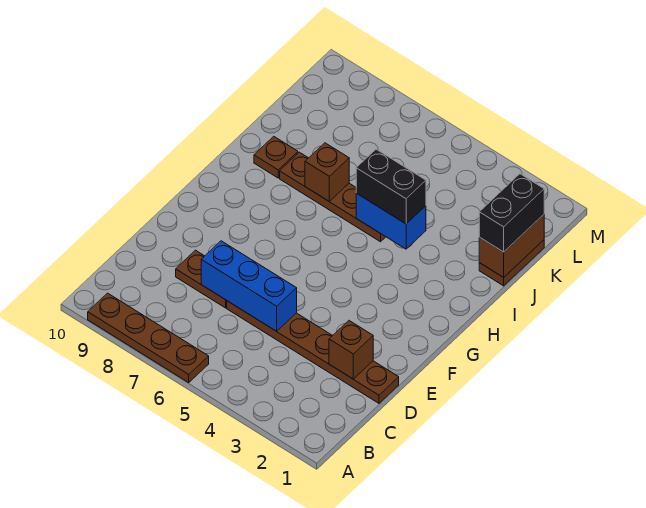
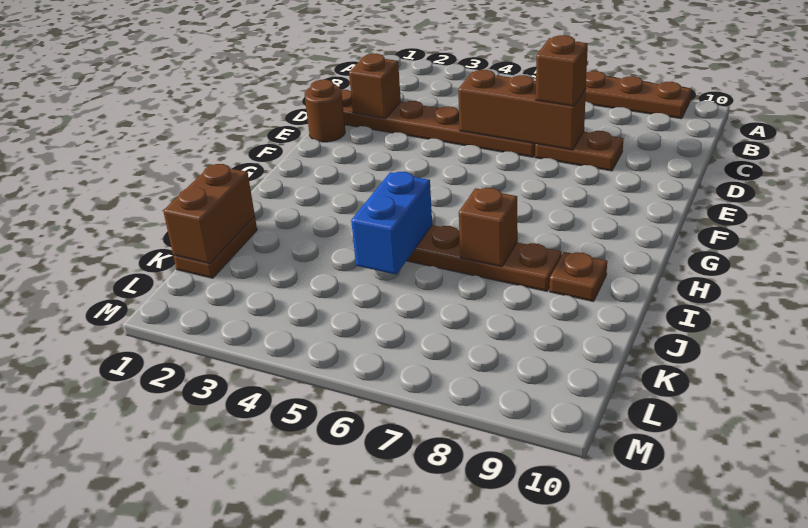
blue brick D5:D7 level 2 -> brown brick D5:D7 level 2
none -> brown brick D7 level 3
none -> brown round brick E1 level 1
blue brick I4:I5 level 2 -> blue brick I5:J5 level 2
black brick I4:I5 level 3 -> none
black brick J1:K1 level 3 -> none

